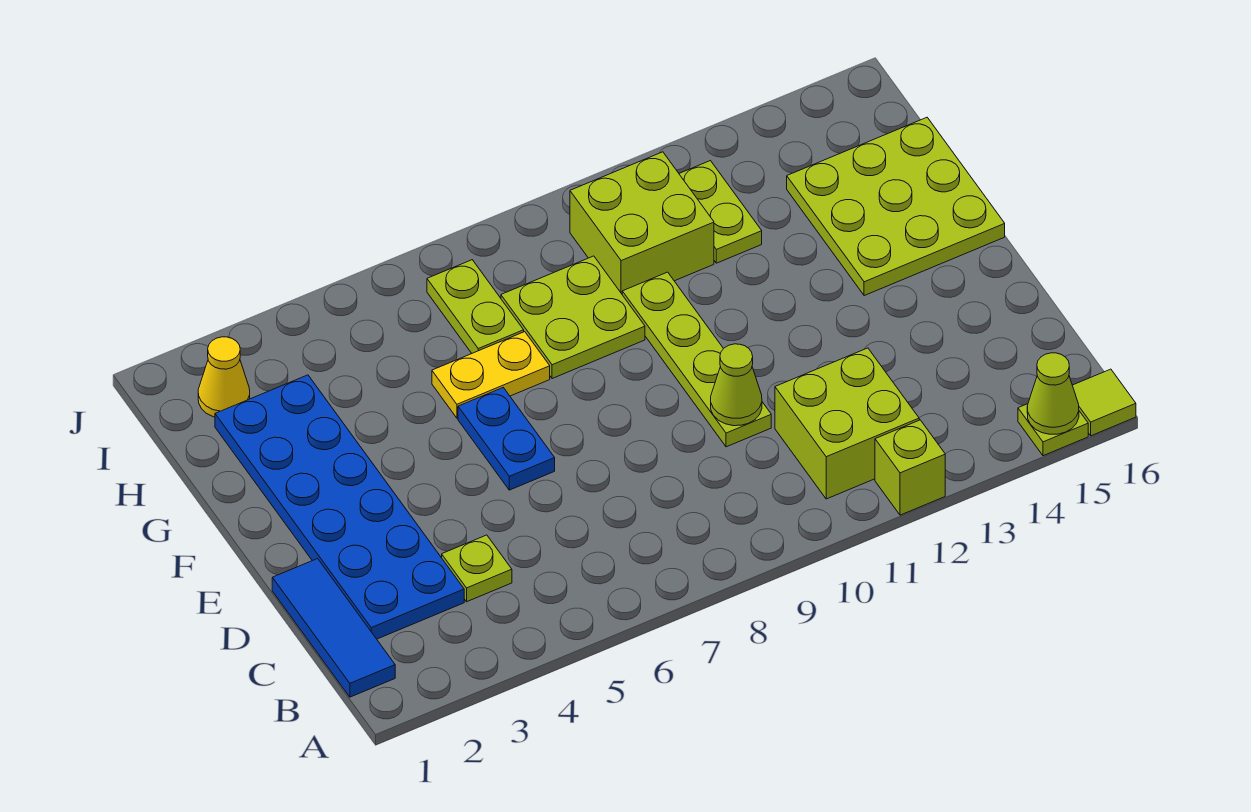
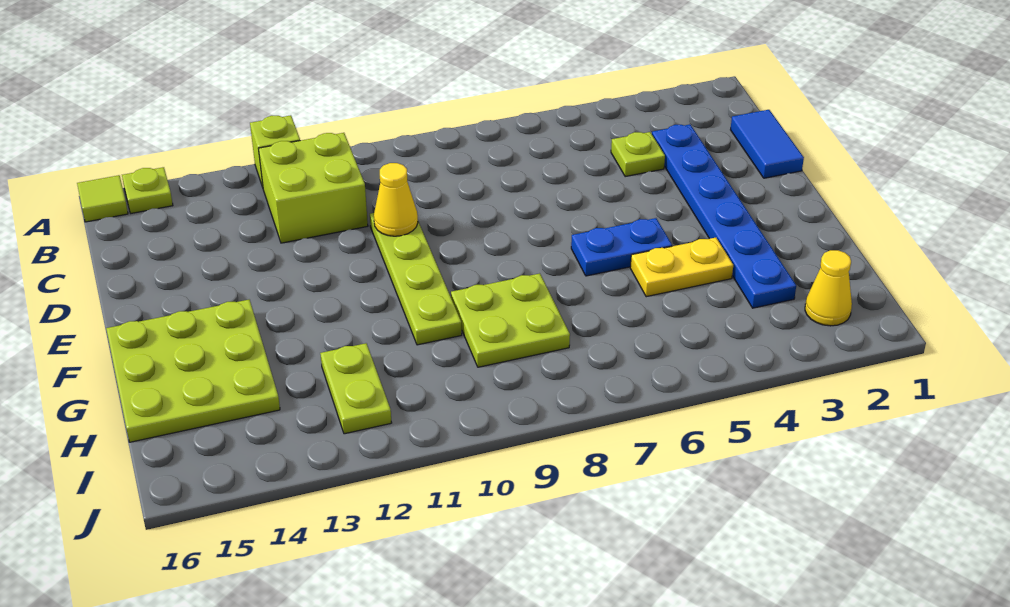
lime cone A15 level 2 -> none
blue tile B1:D1 level 1 -> blue tile C1:D1 level 1
blue plate C2:H3 level 1 -> blue plate C3:H3 level 1
lime cone D10 level 2 -> yellow cone D10 level 2
blue plate E6:F6 level 1 -> blue plate F5:F6 level 1
yellow plate G6:G7 level 1 -> yellow plate G4:G5 level 1
lime plate H7:I7 level 1 -> none
lime brick H10:I11 level 1 -> none

